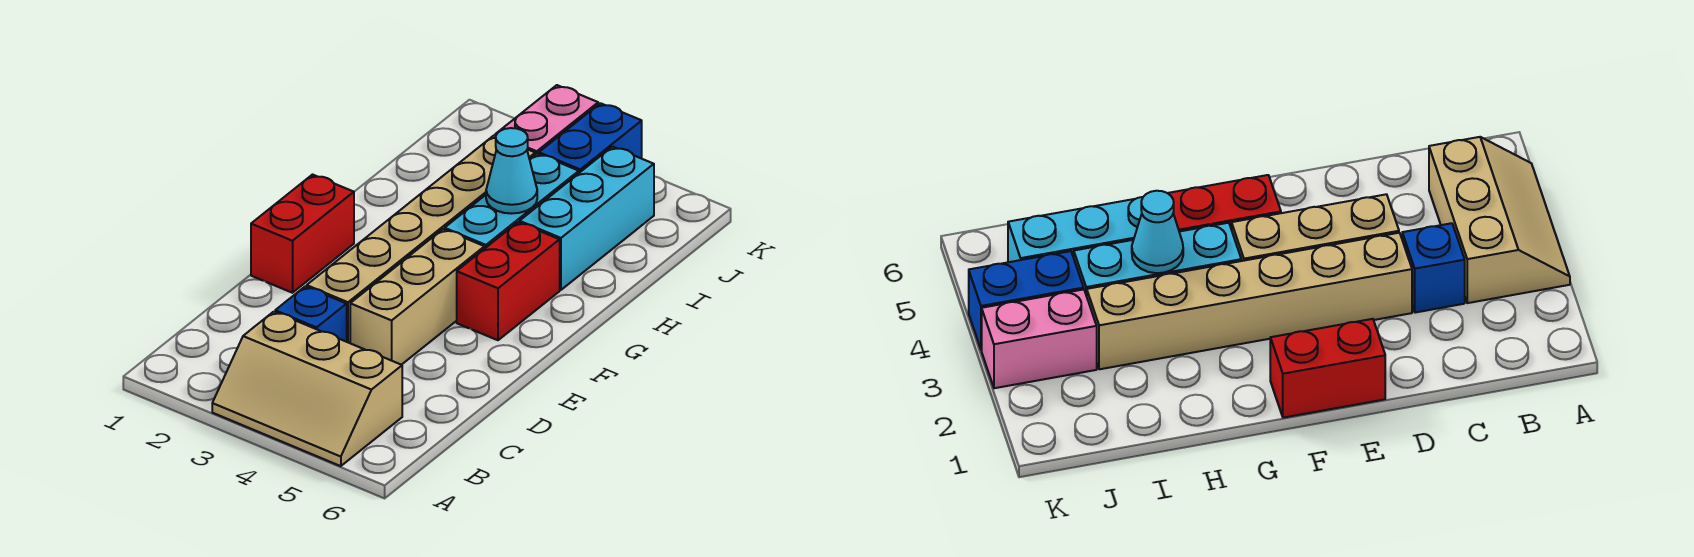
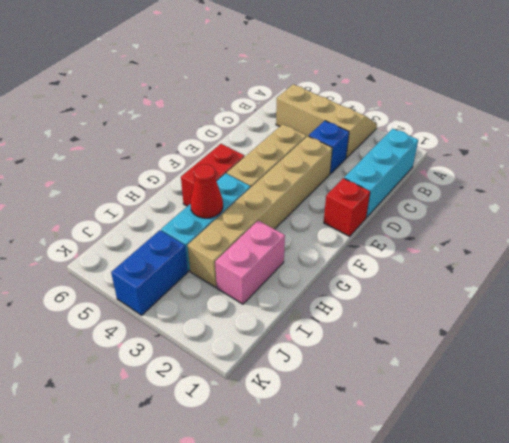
red brick E1:F1 level 1 -> red brick E1 level 1
cyan cone H4 level 2 -> red cone H4 level 2
cyan brick H5:J5 level 1 -> cyan brick B1:D1 level 1
pink brick J3:K3 level 1 -> pink brick H2:I2 level 1

